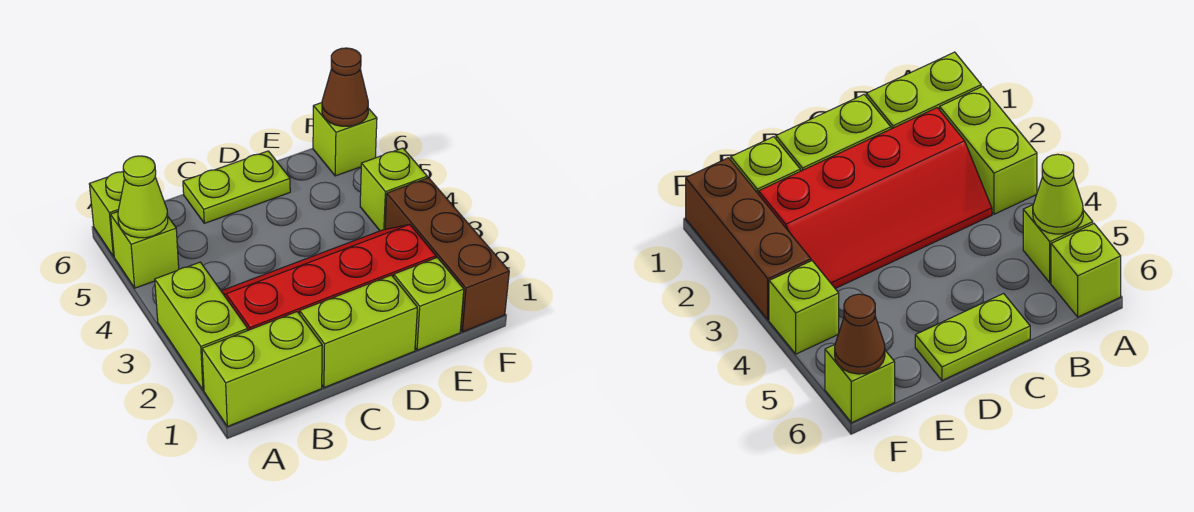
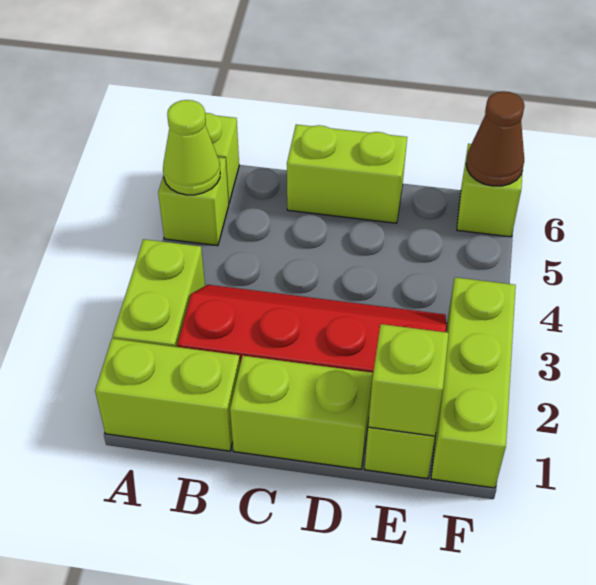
lime plate C6:D6 level 1 -> lime brick C6:D6 level 1
brown brick F1:F3 level 1 -> lime brick F1:F3 level 1
lime brick F4 level 1 -> lime brick E1 level 2

